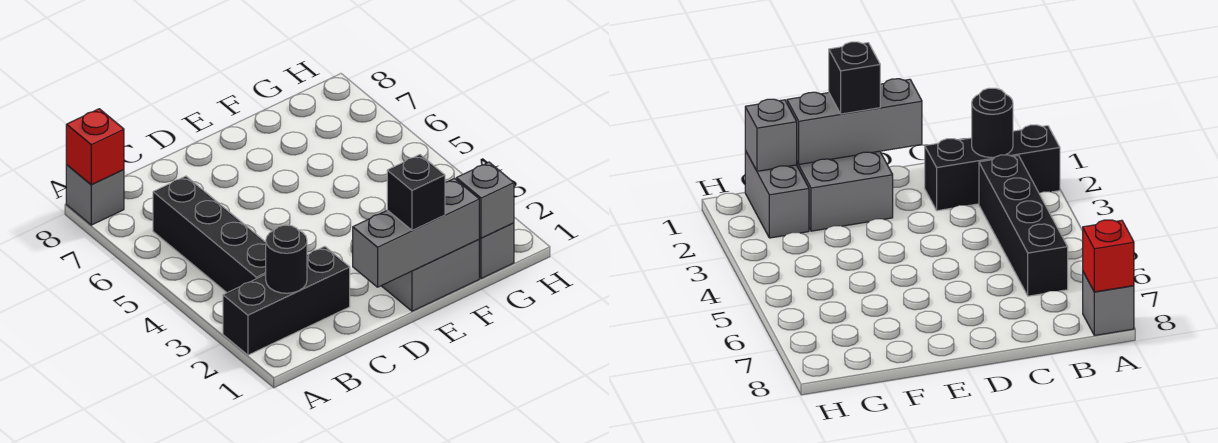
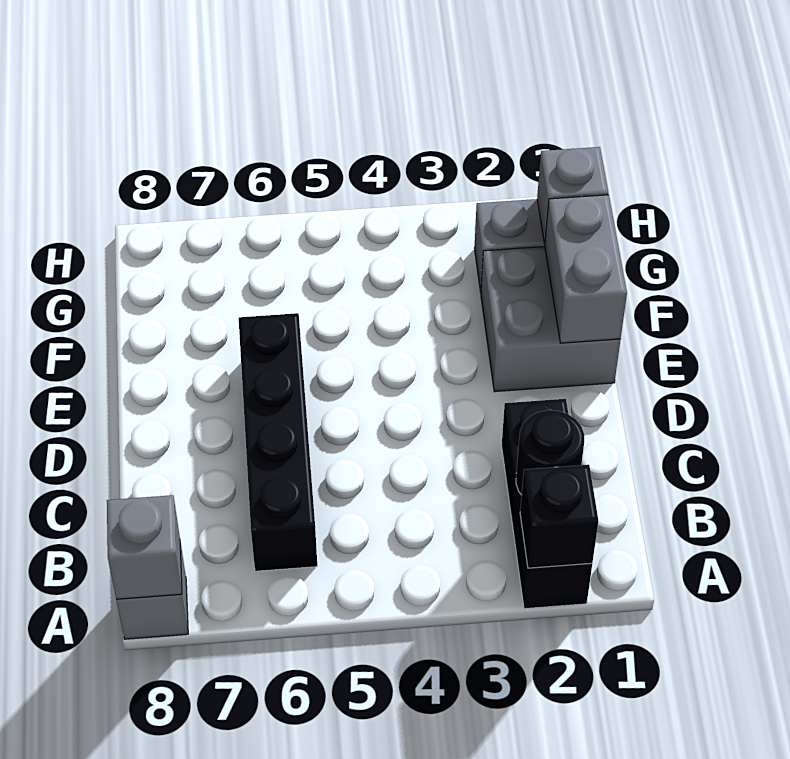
red brick A8 level 2 -> grey brick A8 level 2
black brick B3:B6 level 1 -> black brick B6:E6 level 1
grey brick D1:F1 level 2 -> grey brick E1:F1 level 2
black brick E1 level 3 -> black brick A2 level 2

